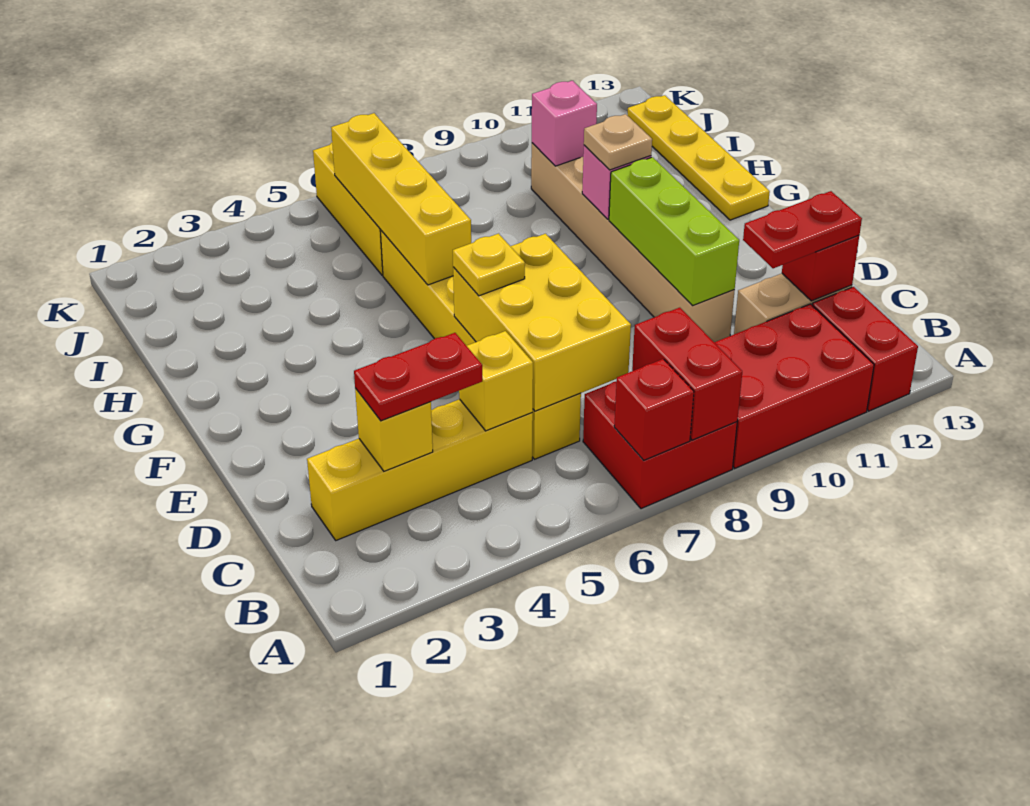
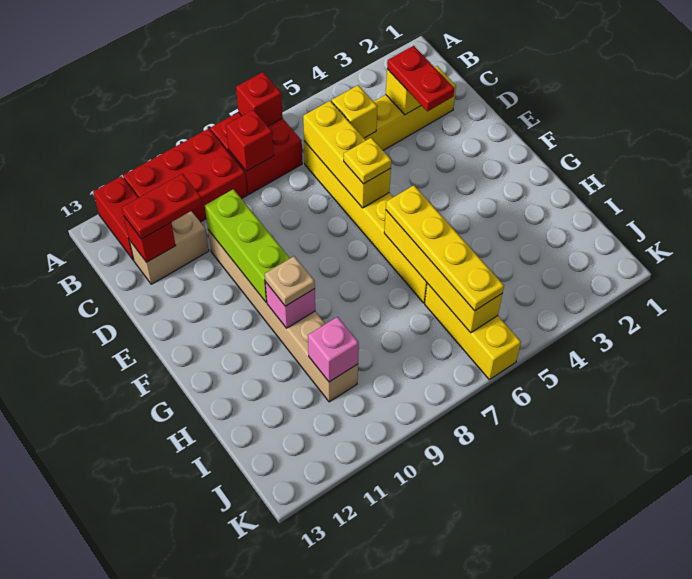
red brick A8:B8 level 2 -> red brick B8 level 2
red plate C3:C4 level 3 -> red plate C3:D3 level 3
yellow brick C6:E7 level 2 -> yellow brick C6:E6 level 2
yellow plate G13:J13 level 1 -> yellow plate G6:J6 level 3

